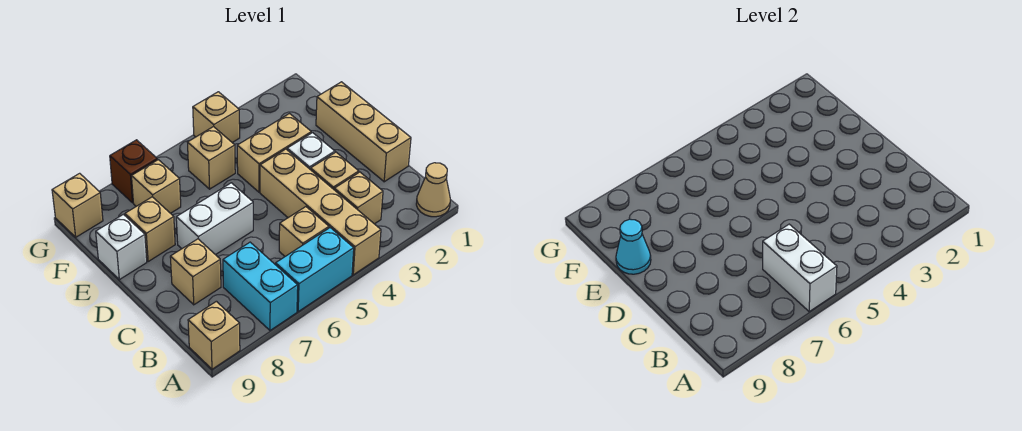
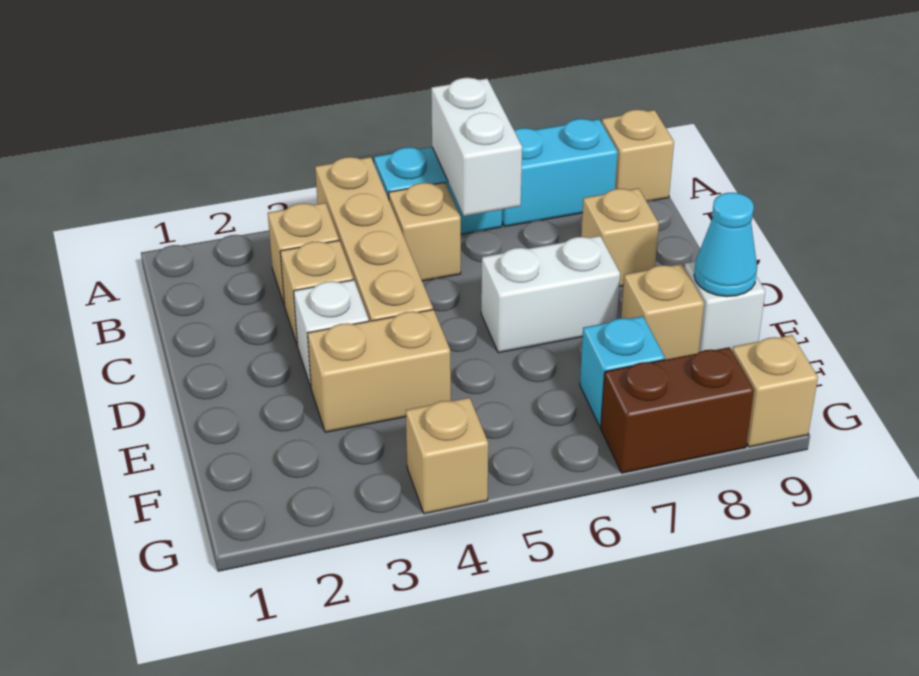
tan cone A1 level 1 -> none
cyan brick A7:B7 level 1 -> cyan brick A7:A8 level 1
tan brick C1:E1 level 1 -> none
tan brick F5 level 1 -> none
tan brick F7 level 1 -> cyan brick F7 level 1
brown brick G7 level 1 -> brown brick G7:G8 level 1

